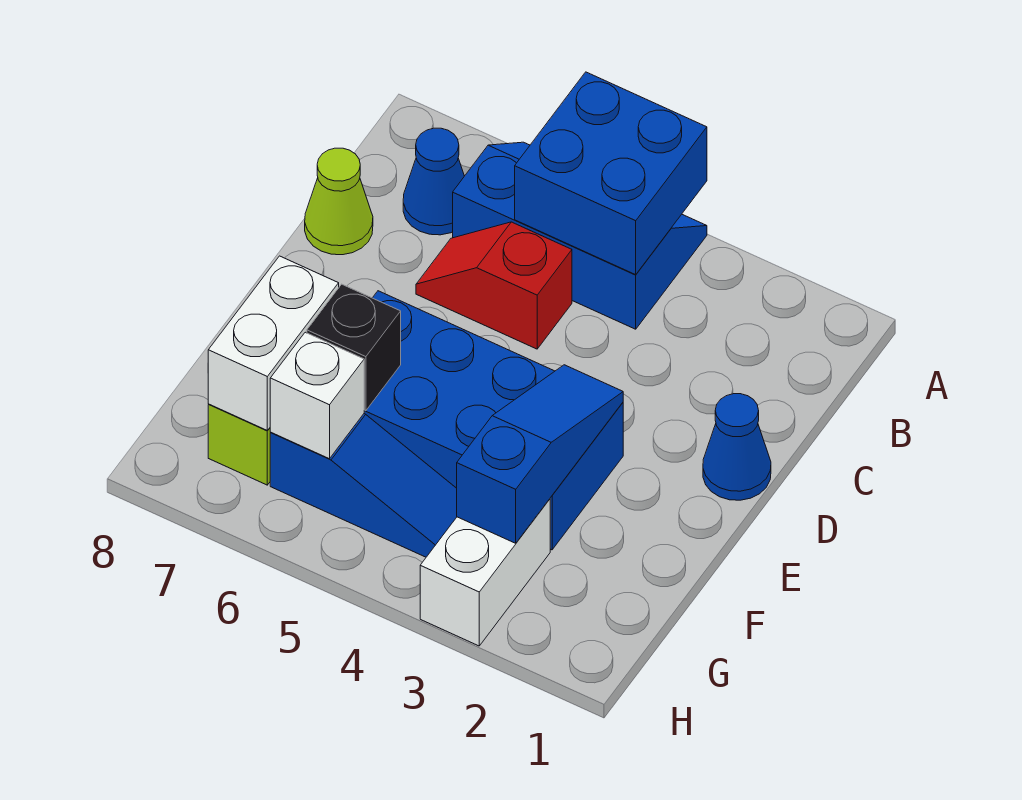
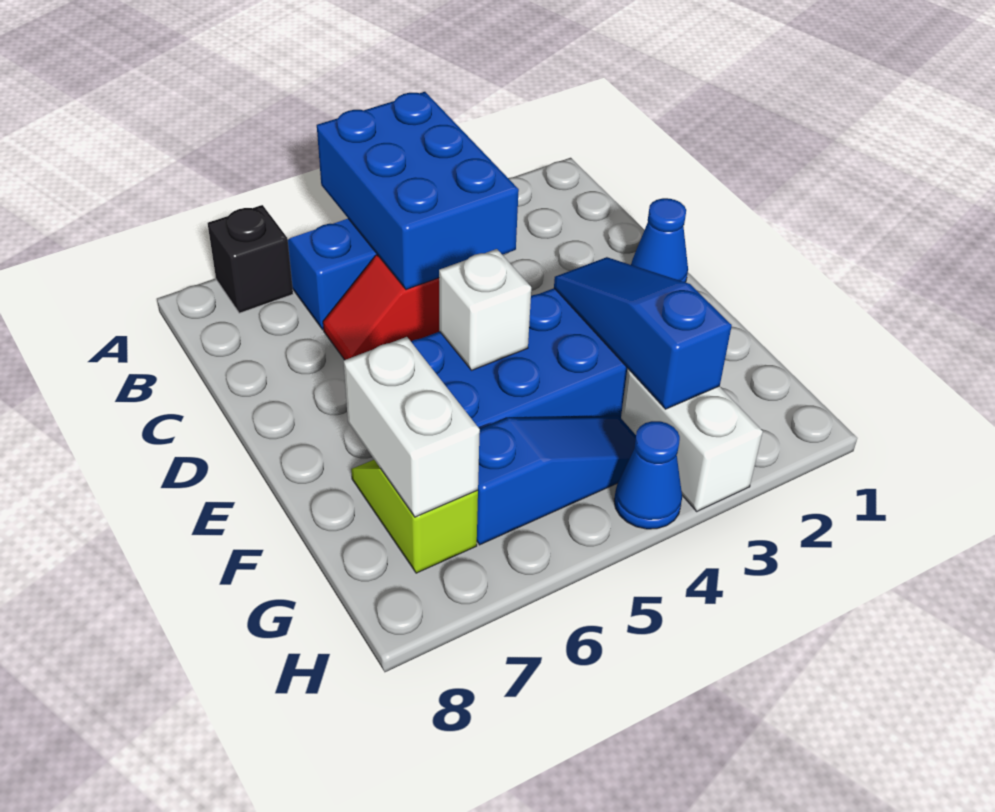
blue brick A4:B5 level 2 -> blue brick A4:C5 level 2
blue cone B7 level 1 -> blue cone H4 level 1
lime cone C8 level 1 -> none
black brick F6 level 2 -> black brick A7 level 1
white brick G6 level 2 -> white brick E5 level 2

